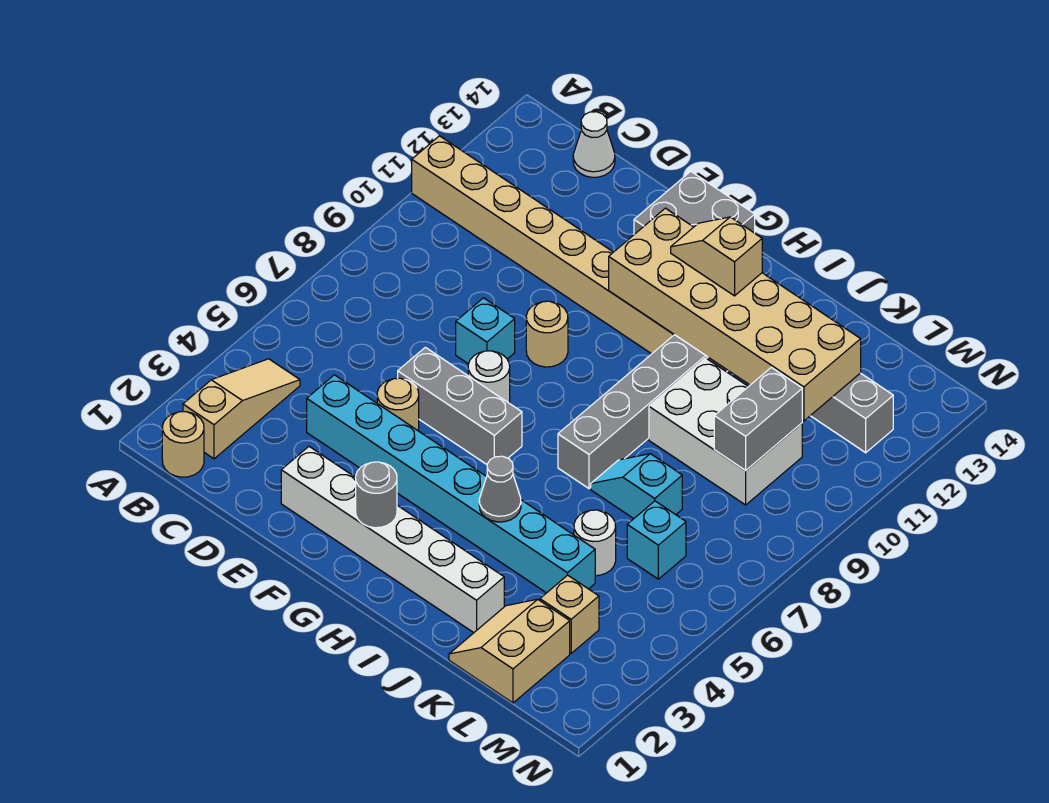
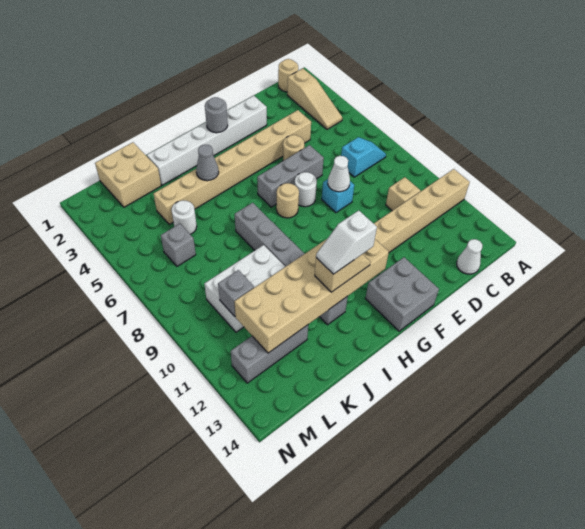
cyan brick D4:K4 level 1 -> tan brick D4:K4 level 1
none -> white cone E8 level 2
tan round brick F9 level 1 -> tan round brick G7 level 1
none -> white slope H12:I12 level 4 top H
cyan slope J7:K7 level 1 top K -> cyan slope B7:C7 level 1 top C
tan slope K1:L2 level 1 top L -> tan brick K1:L2 level 1
tan brick L3 level 1 -> tan brick C10 level 1
cyan brick L6 level 1 -> grey brick L6 level 1
grey brick L9:L10 level 2 -> grey brick L10 level 2

